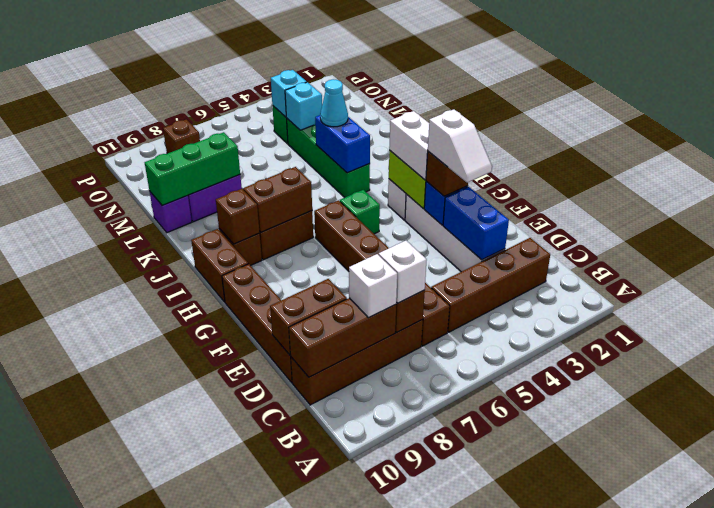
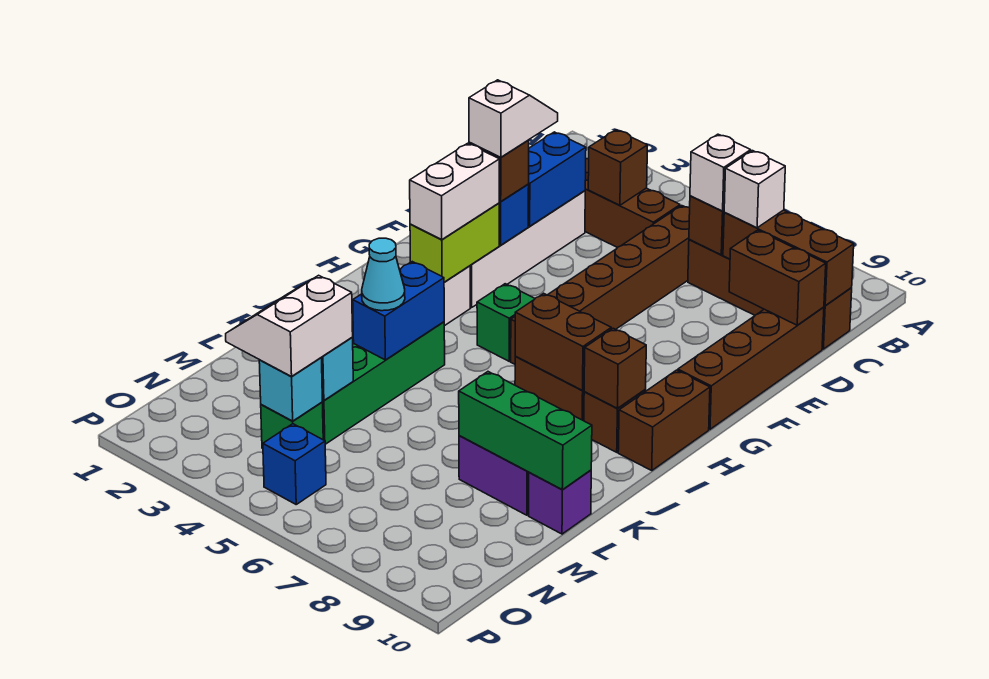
none -> white slope M3:N4 level 3 top 4
none -> blue brick O5 level 1
brown brick O8 level 1 -> brown brick C4 level 2

